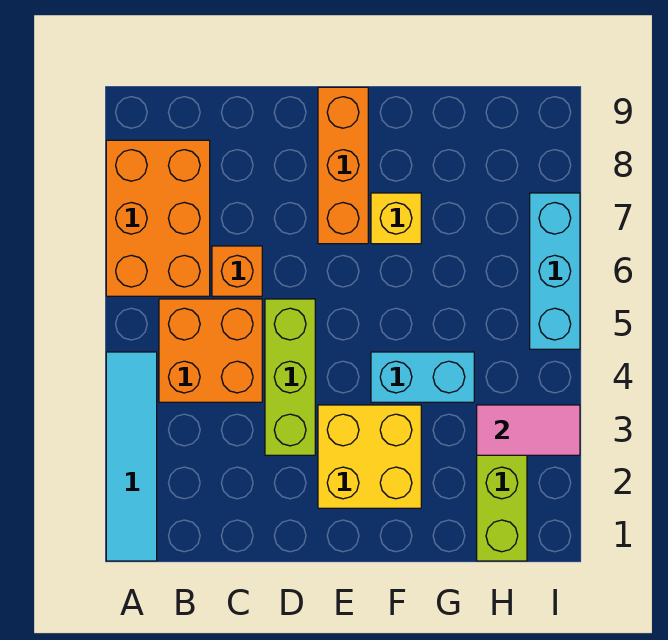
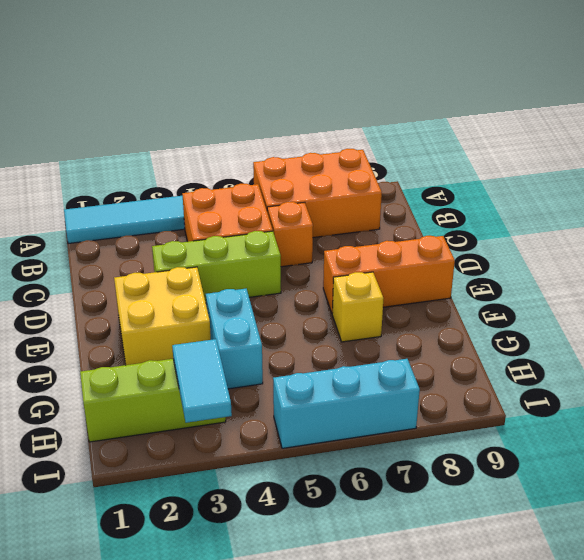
pink tile H3:I3 level 2 -> cyan tile H3:I3 level 2

